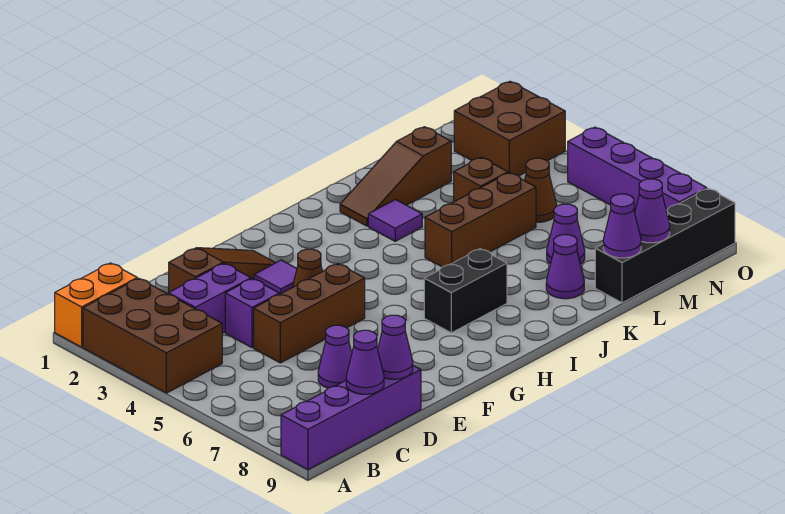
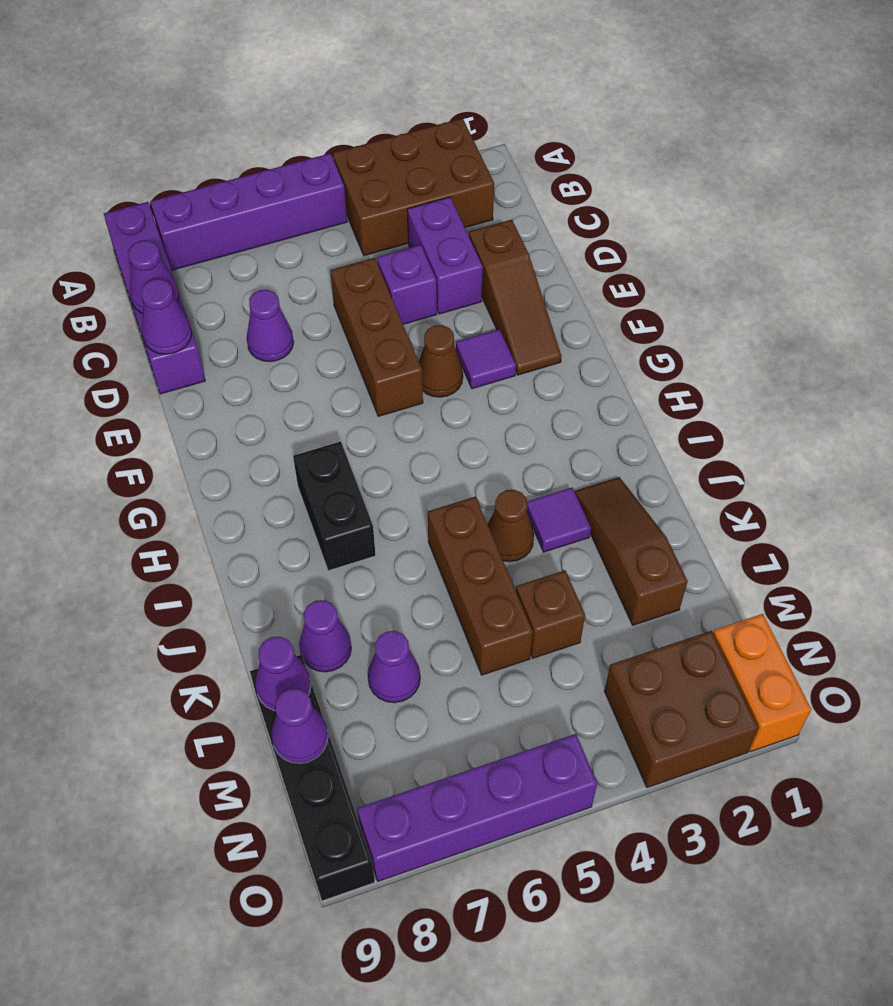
orange brick A1:B1 level 1 -> orange brick N1:O1 level 1
none -> purple brick A5:A8 level 1
brown cone M5 level 1 -> brown cone J4 level 1

